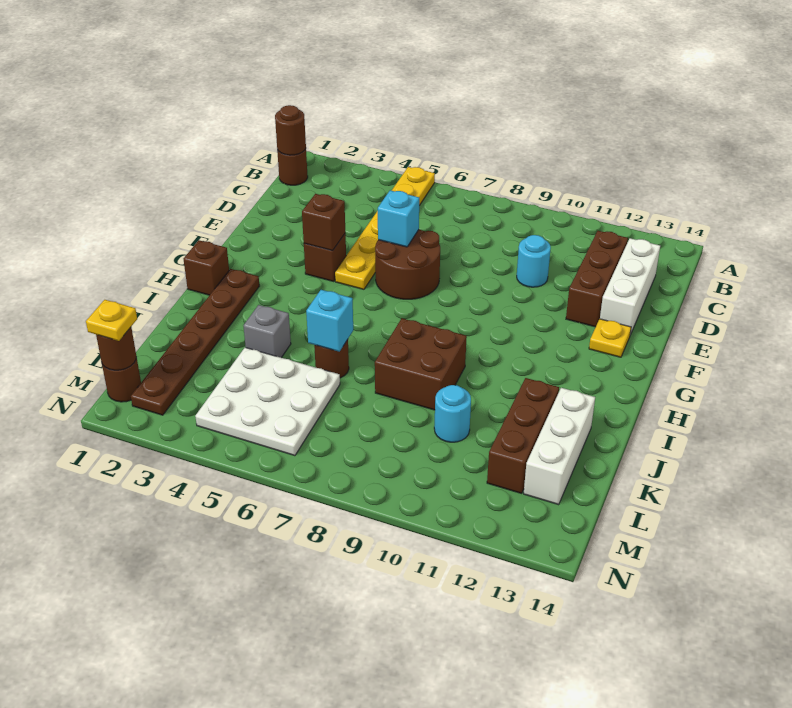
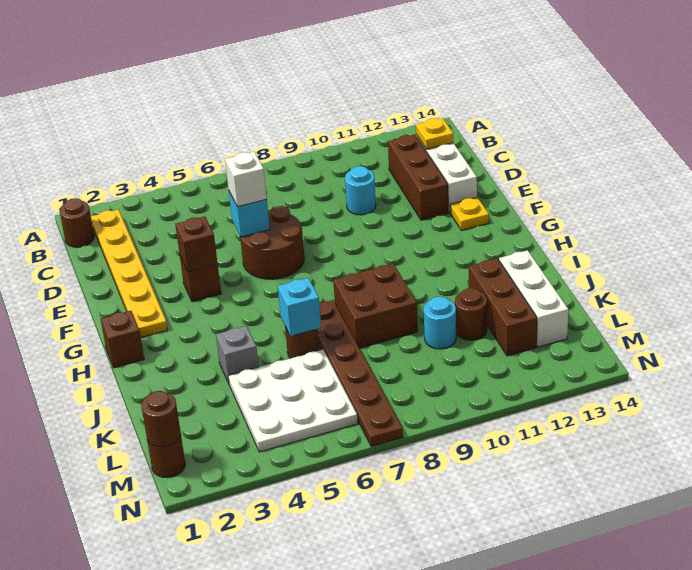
yellow plate A5:F5 level 1 -> yellow plate B2:G2 level 1
brown round brick B1 level 2 -> brown round brick K11 level 1
none -> white brick E6 level 3
brown plate H2:M2 level 1 -> brown plate I7:N7 level 1
yellow plate M1 level 3 -> yellow plate C13 level 2

